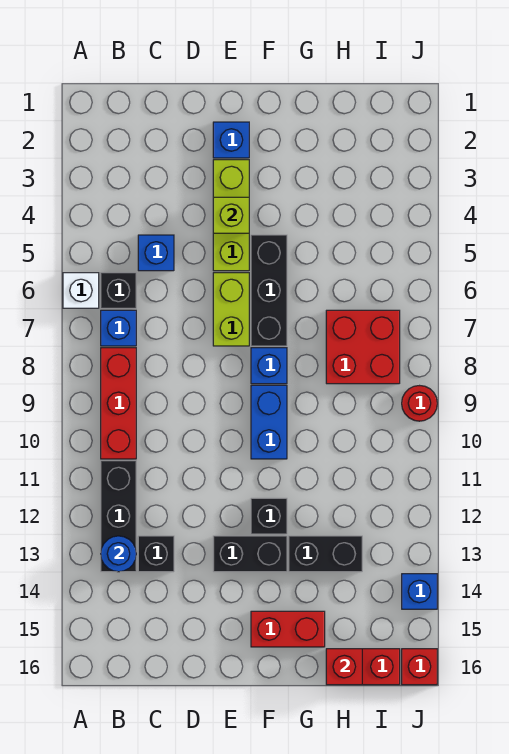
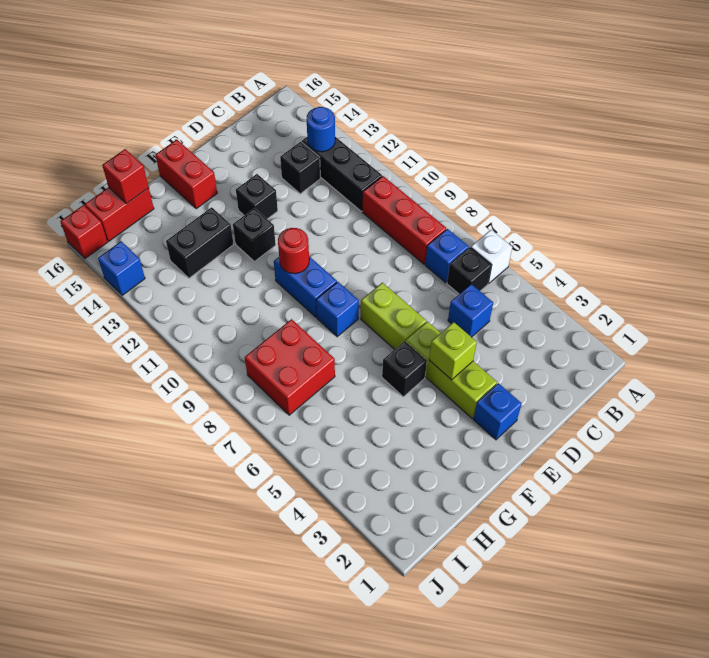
black brick E13:F13 level 1 -> black brick E13 level 1
black brick F5:F7 level 1 -> black brick F5 level 1
red brick F15:G15 level 1 -> red brick F15:F16 level 1
red round brick J9 level 1 -> red round brick F10 level 2

